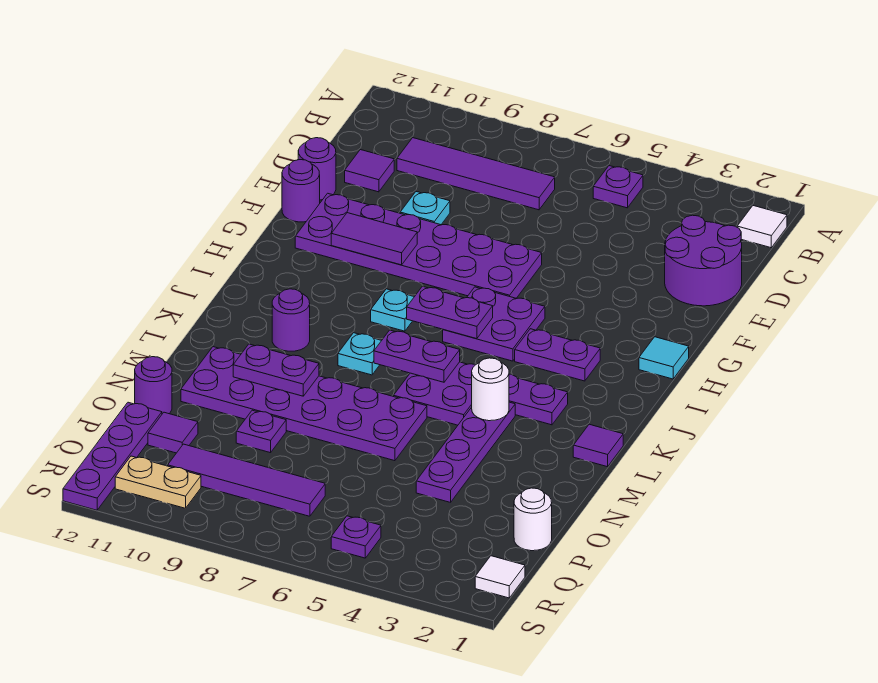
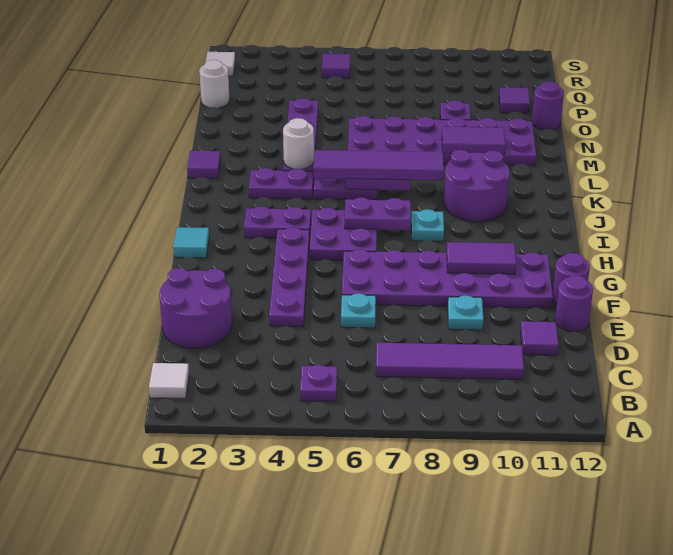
cyan plate K8 level 1 -> cyan plate E6 level 1
purple round brick K10 level 1 -> purple round brick J9:K10 level 1
purple plate M9:M10 level 2 -> purple tile M9:M10 level 2
purple plate P12:S12 level 1 -> purple plate E4:H4 level 1
purple tile Q7:Q10 level 1 -> purple tile K5:K8 level 3
purple plate R5 level 1 -> purple tile R5 level 1
tan plate R10:R11 level 1 -> none

